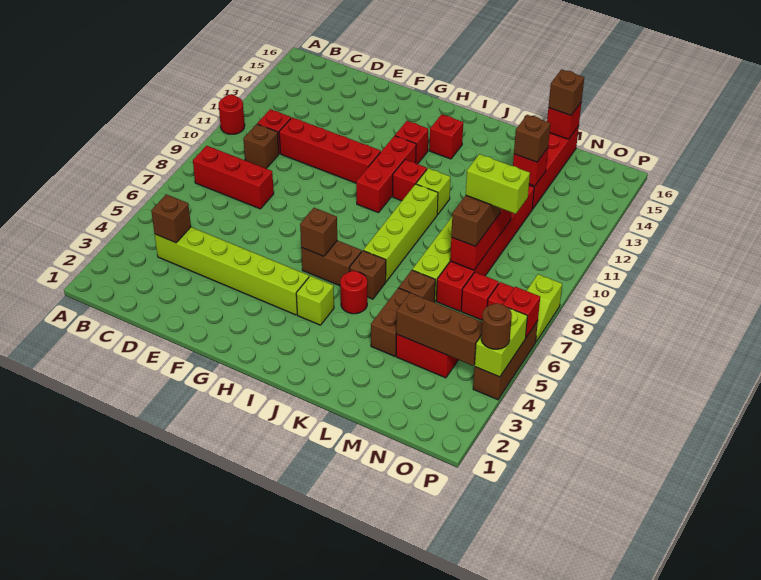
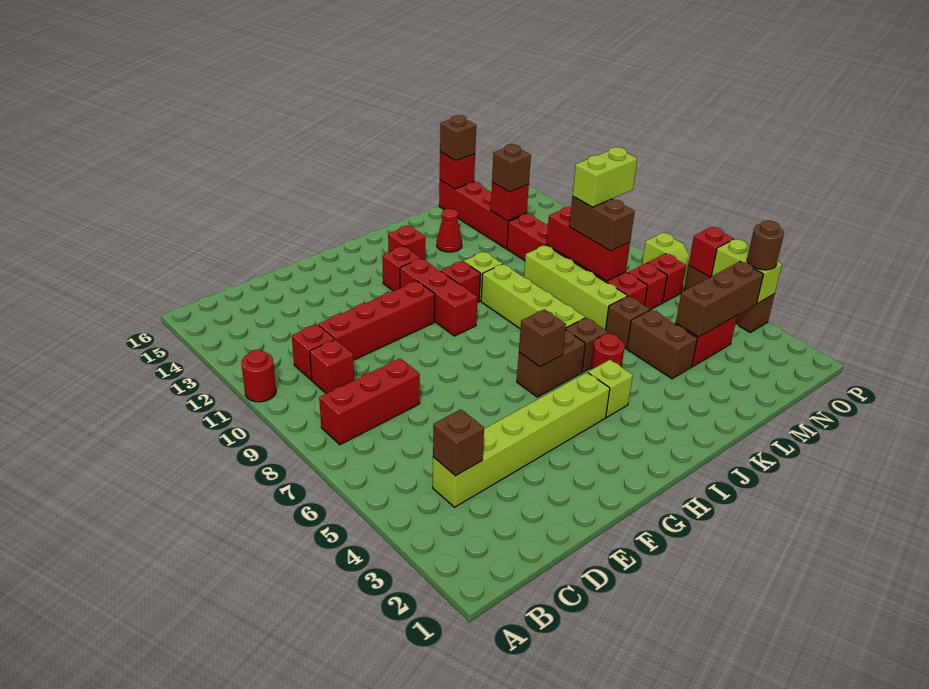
brown brick C10 level 1 -> red brick C10 level 1
none -> red cone K14 level 1

